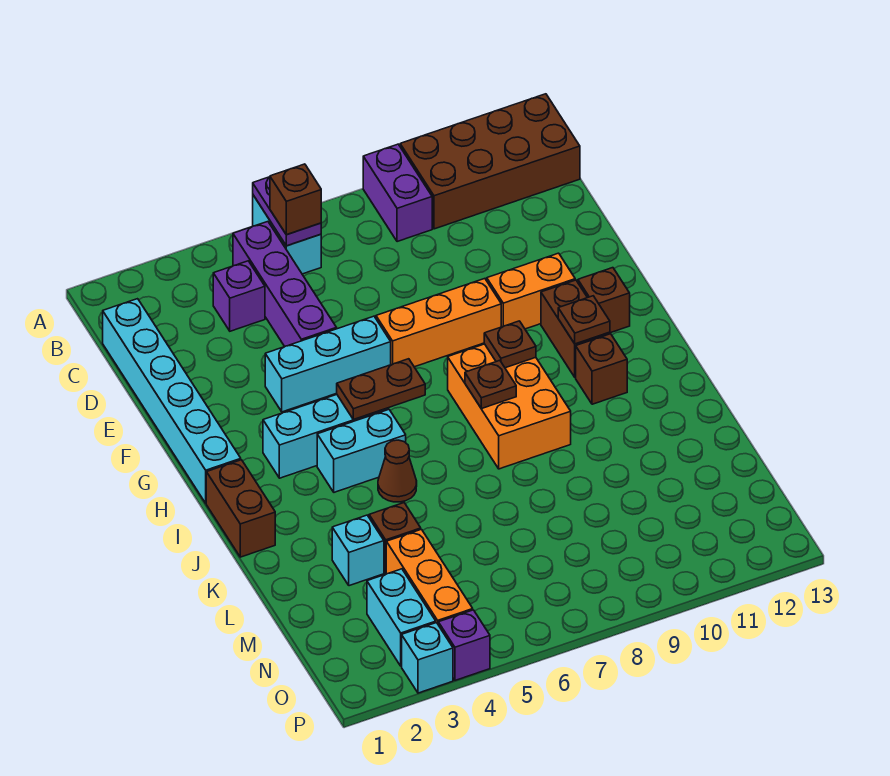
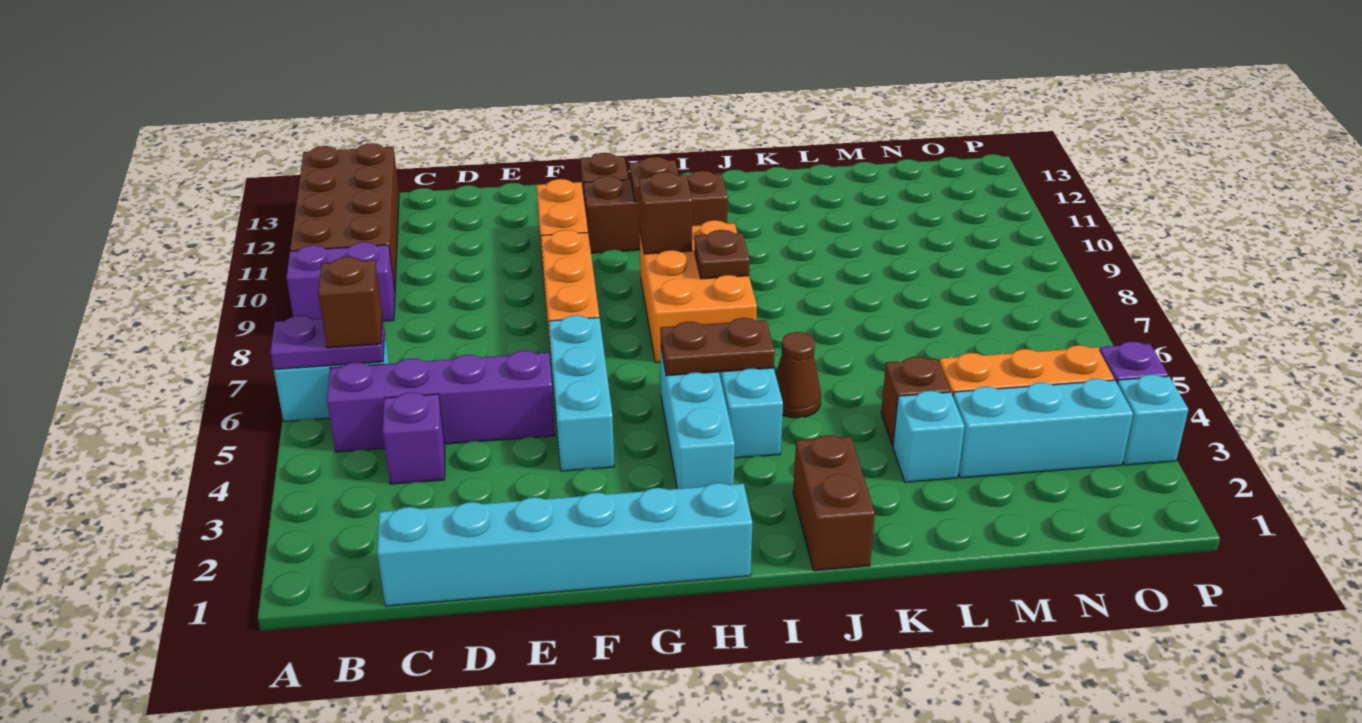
brown plate H5:H6 level 2 -> brown plate H5:I5 level 2
orange brick H8:J9 level 1 -> orange brick H7:I9 level 1
brown plate H9 level 2 -> brown brick H9 level 2
brown brick I1:J1 level 1 -> brown brick J1:J2 level 1
cyan brick N3:O3 level 1 -> cyan brick M3:O3 level 1

